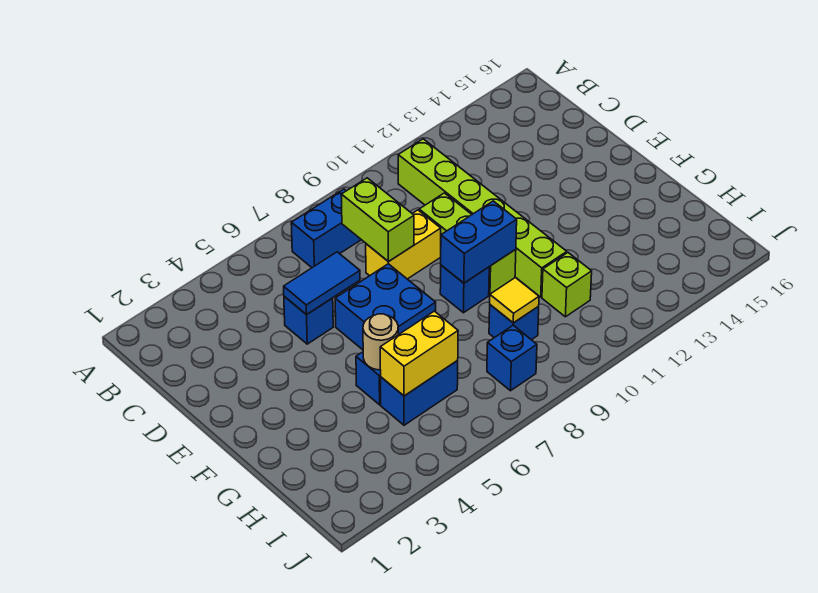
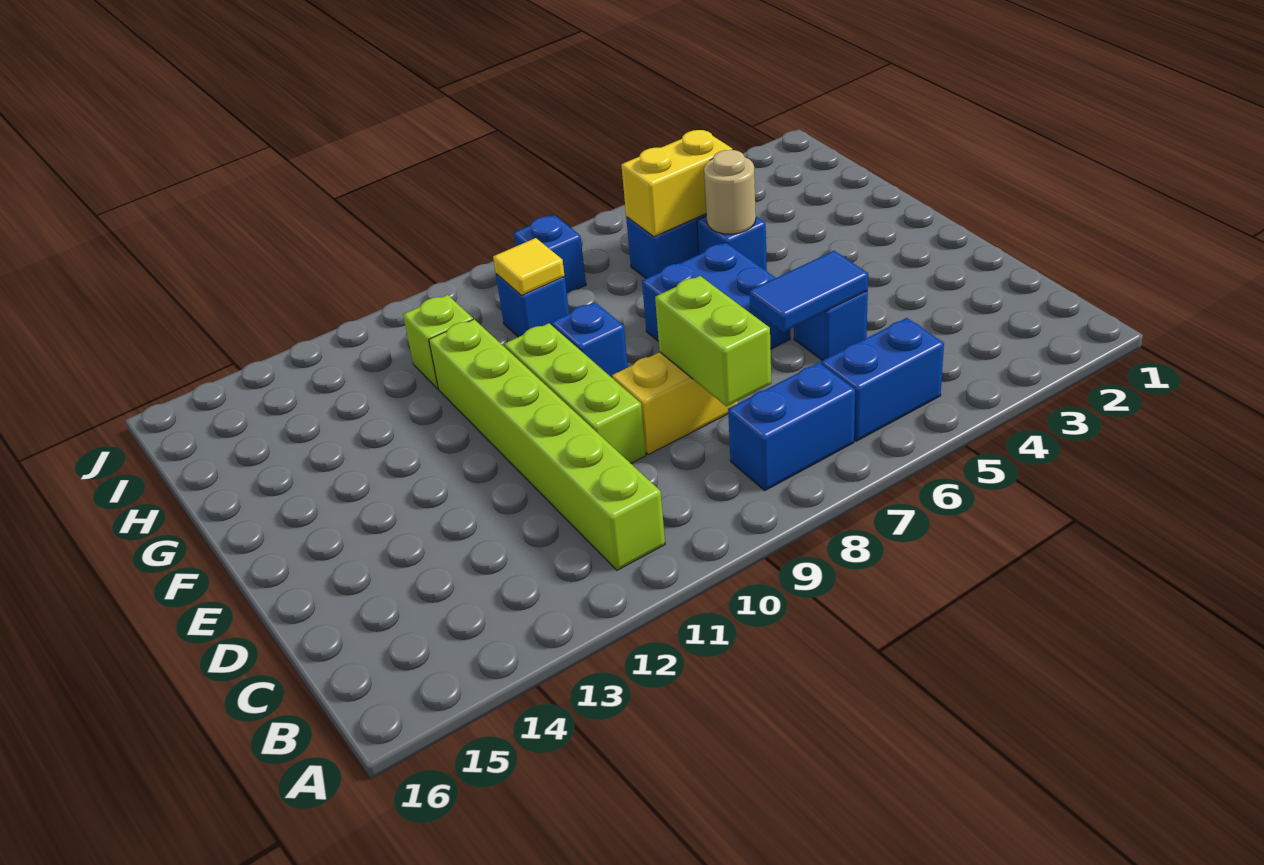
blue brick F9:F10 level 2 -> blue brick B5:B6 level 1

